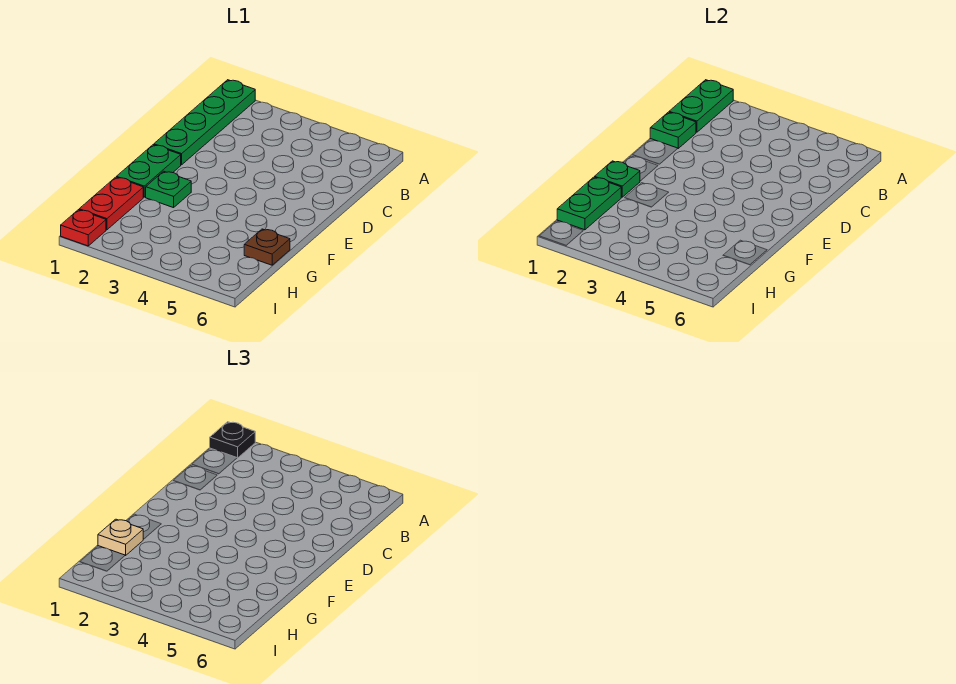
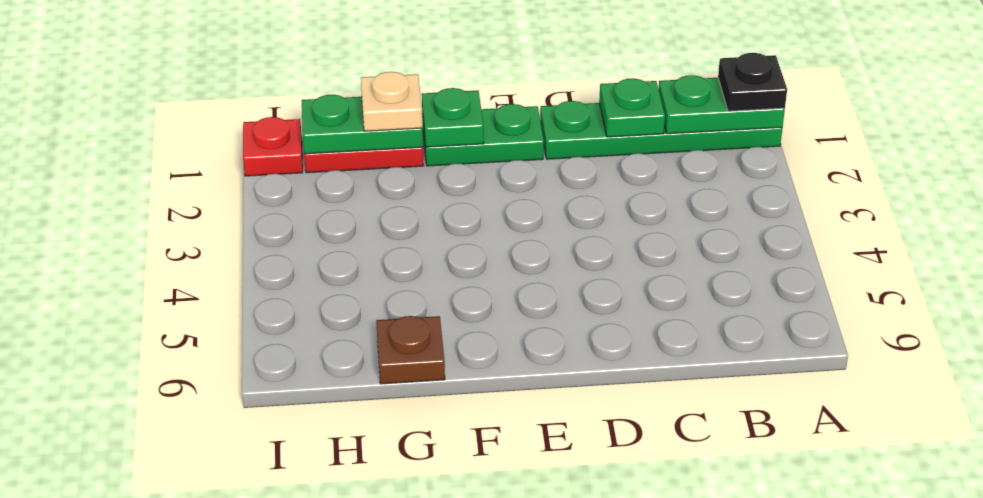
green plate F2 level 1 -> none

